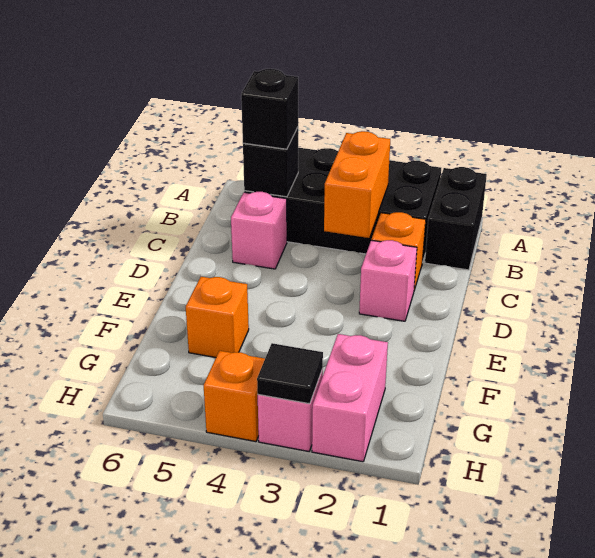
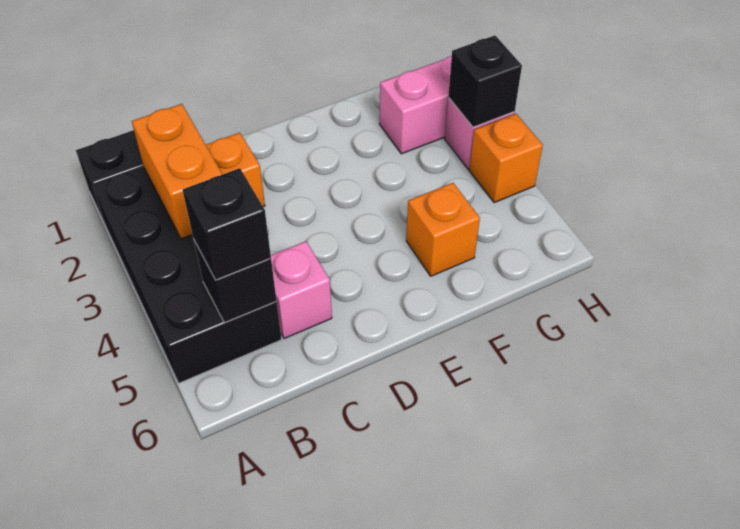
orange brick B3:C3 level 2 -> orange brick B2:B3 level 2
pink brick D2 level 1 -> none
black tile H3 level 2 -> black brick H3 level 2

